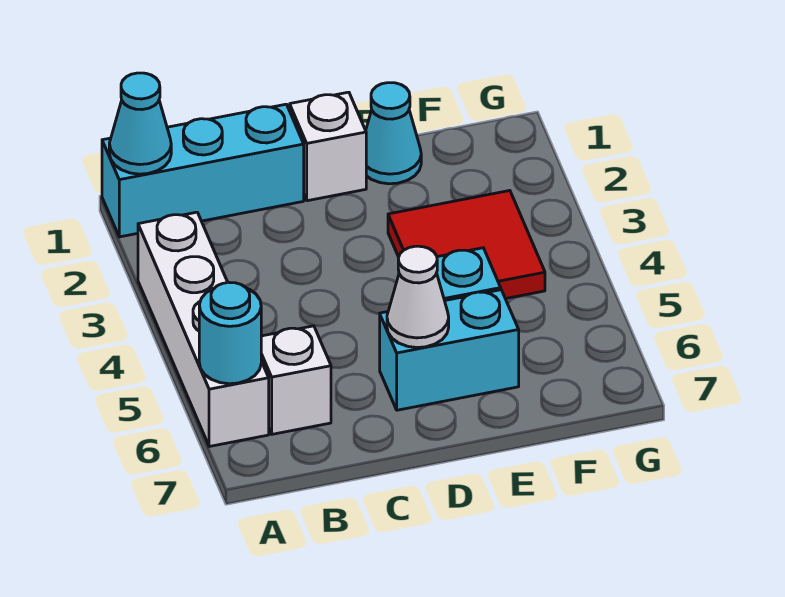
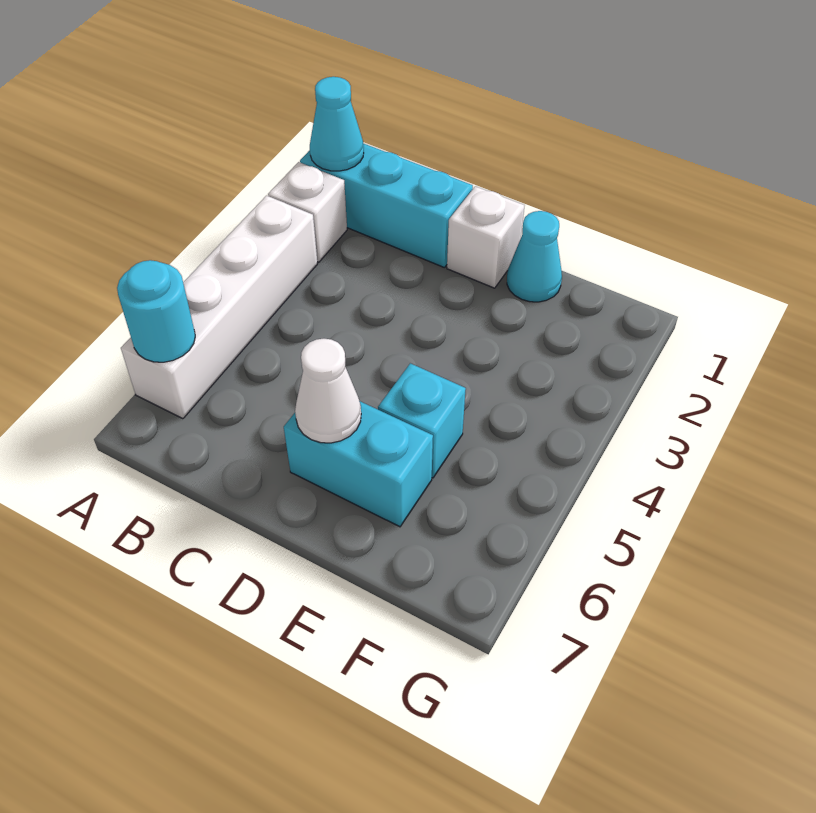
white brick B6 level 1 -> white brick A2 level 1
red tile E3:F4 level 1 -> none

